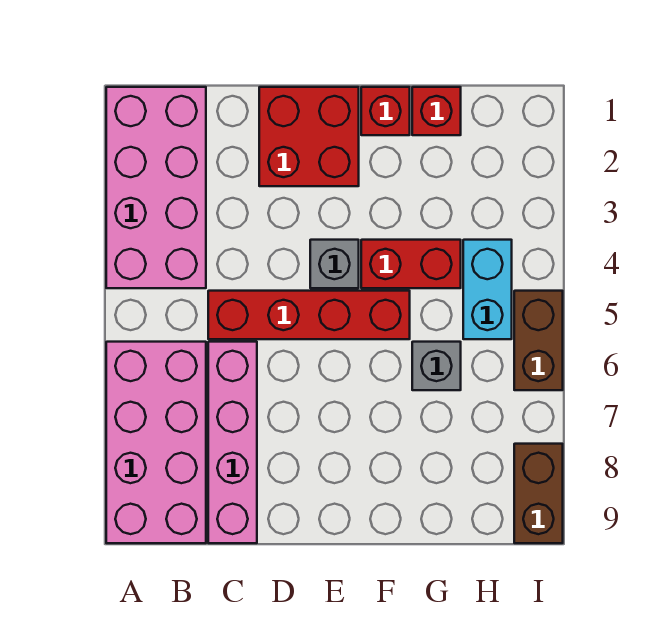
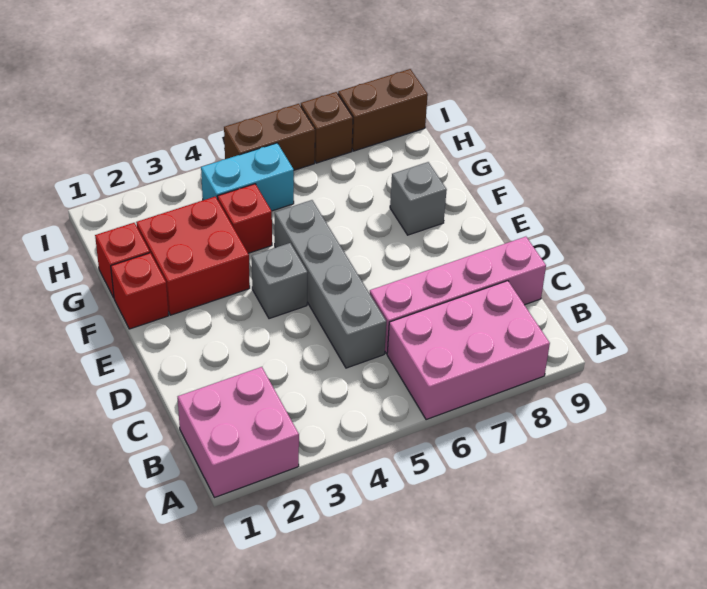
pink brick A1:B4 level 1 -> pink brick A1:B2 level 1
pink brick A6:B9 level 1 -> pink brick A6:B8 level 1
red brick C5:F5 level 1 -> grey brick C5:F5 level 1
red brick D1:E2 level 1 -> red brick F2:G3 level 1
red brick F4:G4 level 1 -> red brick G4 level 1
grey brick G6 level 1 -> grey brick F8 level 1
none -> brown brick I7 level 1

